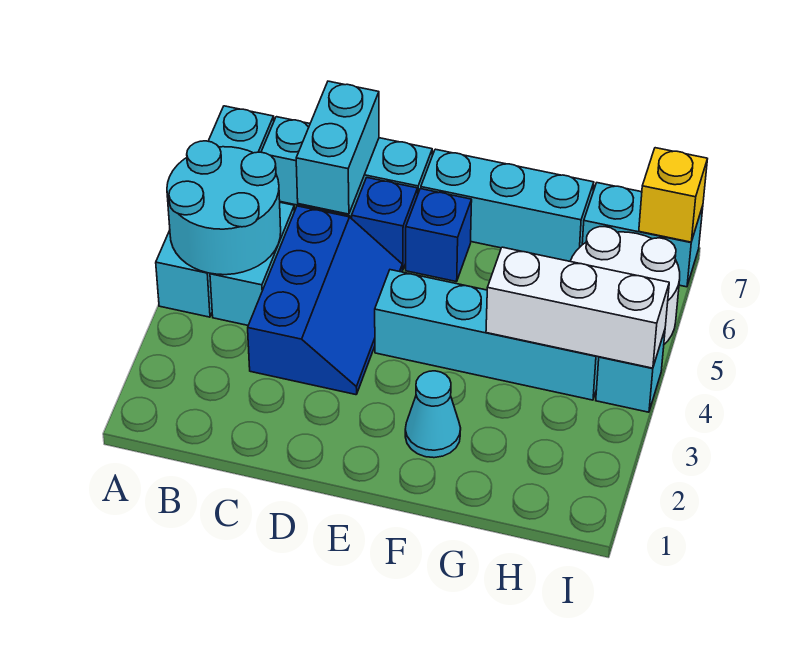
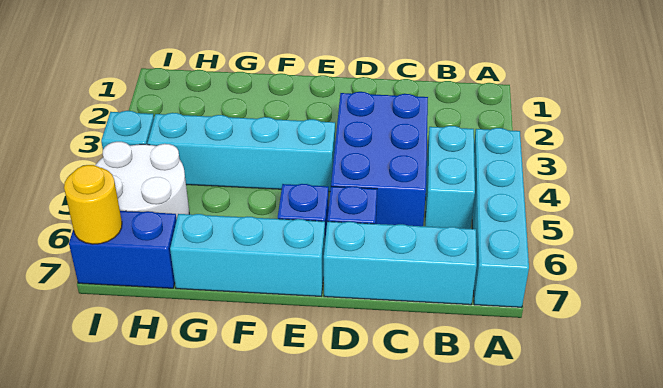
cyan round brick A4:B5 level 2 -> none
blue slope C3:D5 level 1 top C -> blue brick C3:D5 level 1
cyan brick C6:C7 level 2 -> none
cyan cone F2 level 1 -> none
white brick G4:I4 level 2 -> none
cyan brick H7:I7 level 1 -> blue brick H7:I7 level 1
yellow brick I7 level 2 -> yellow round brick I7 level 2

